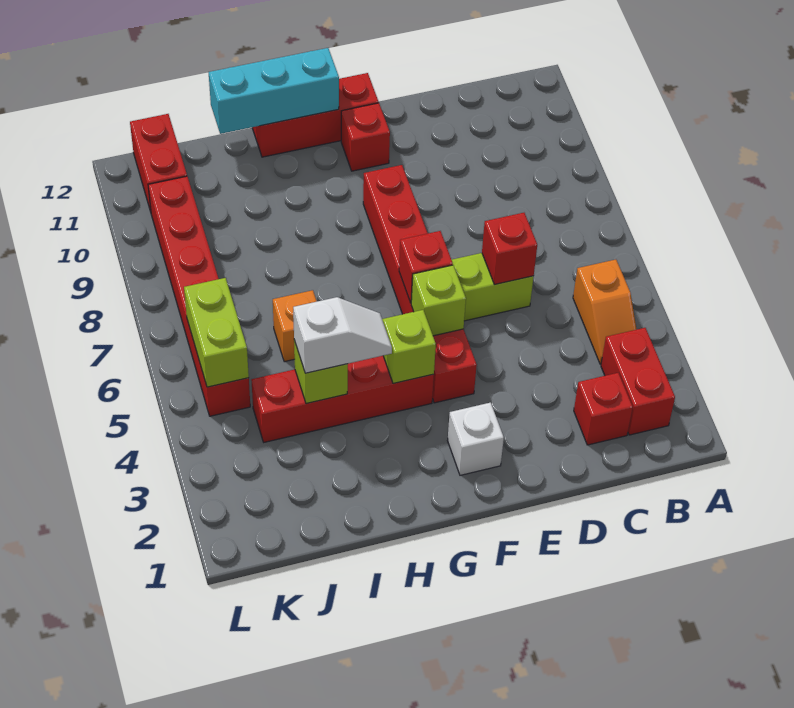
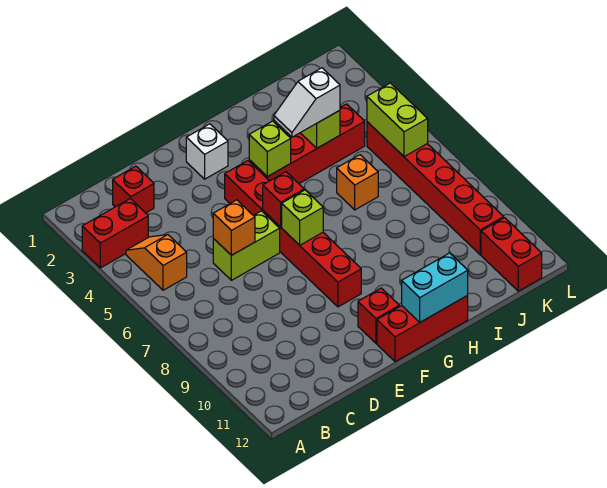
red brick B2:B3 level 1 -> red brick A3:B3 level 1
red brick D6 level 2 -> orange brick D6 level 2
lime brick F5 level 2 -> lime brick F7 level 2
cyan brick G12:I12 level 2 -> cyan brick G12:H12 level 2

